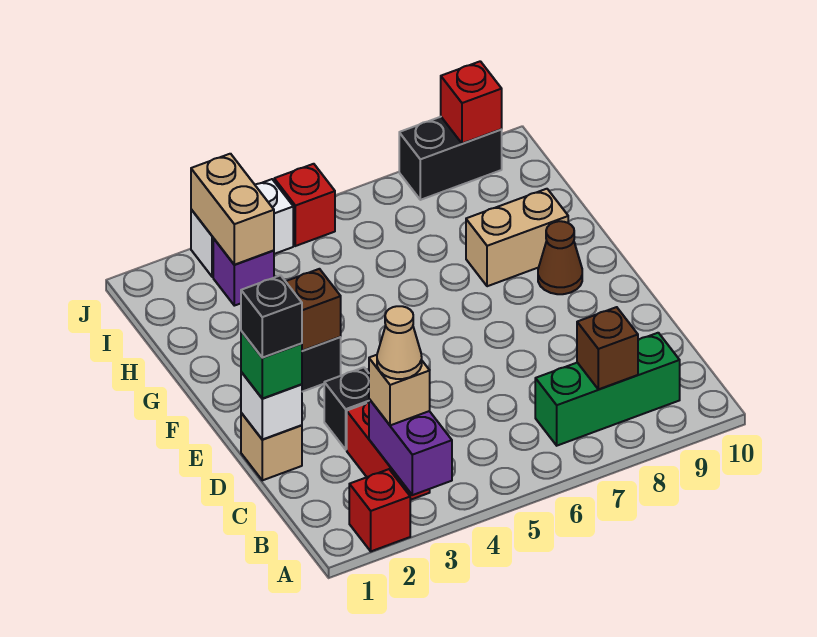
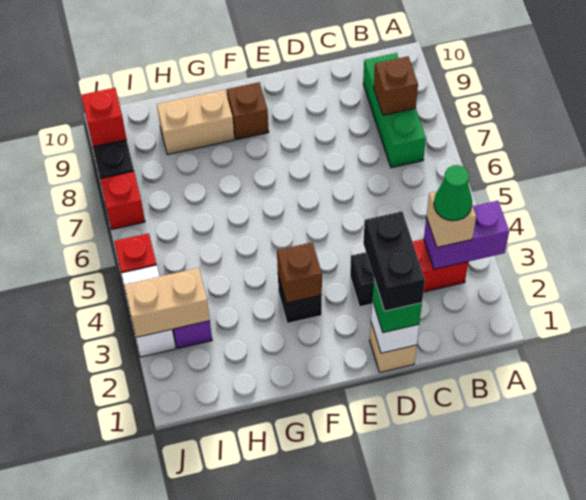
red brick A2 level 1 -> red brick J7 level 1
tan cone B3 level 4 -> green cone B3 level 4
black brick D1 level 4 -> black brick D1:D2 level 4
brown cone F9 level 1 -> brown brick F9 level 1
tan brick G8:G9 level 1 -> tan brick G9:H9 level 1

